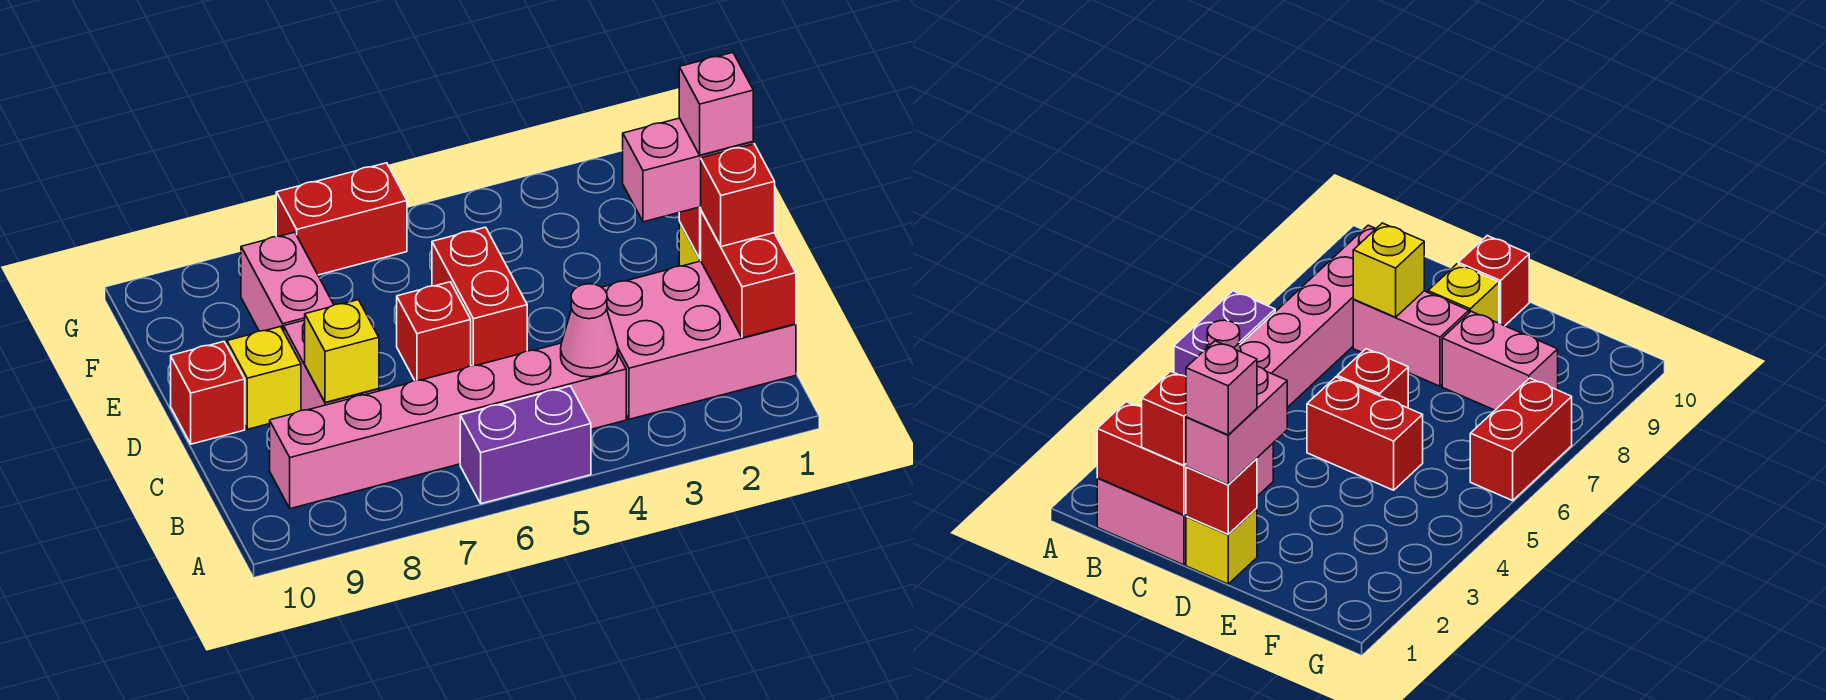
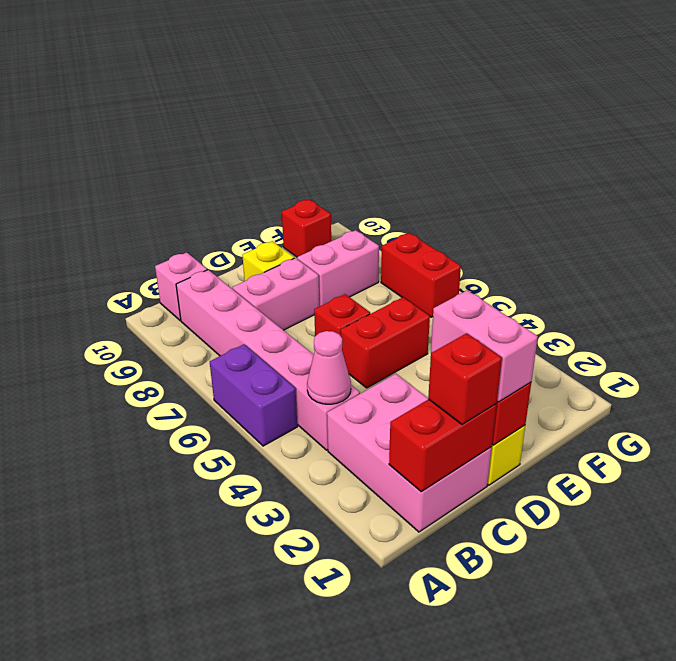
yellow brick C8 level 2 -> none
pink brick D1 level 4 -> pink brick B10 level 1
red brick D10 level 1 -> red brick F10 level 1

